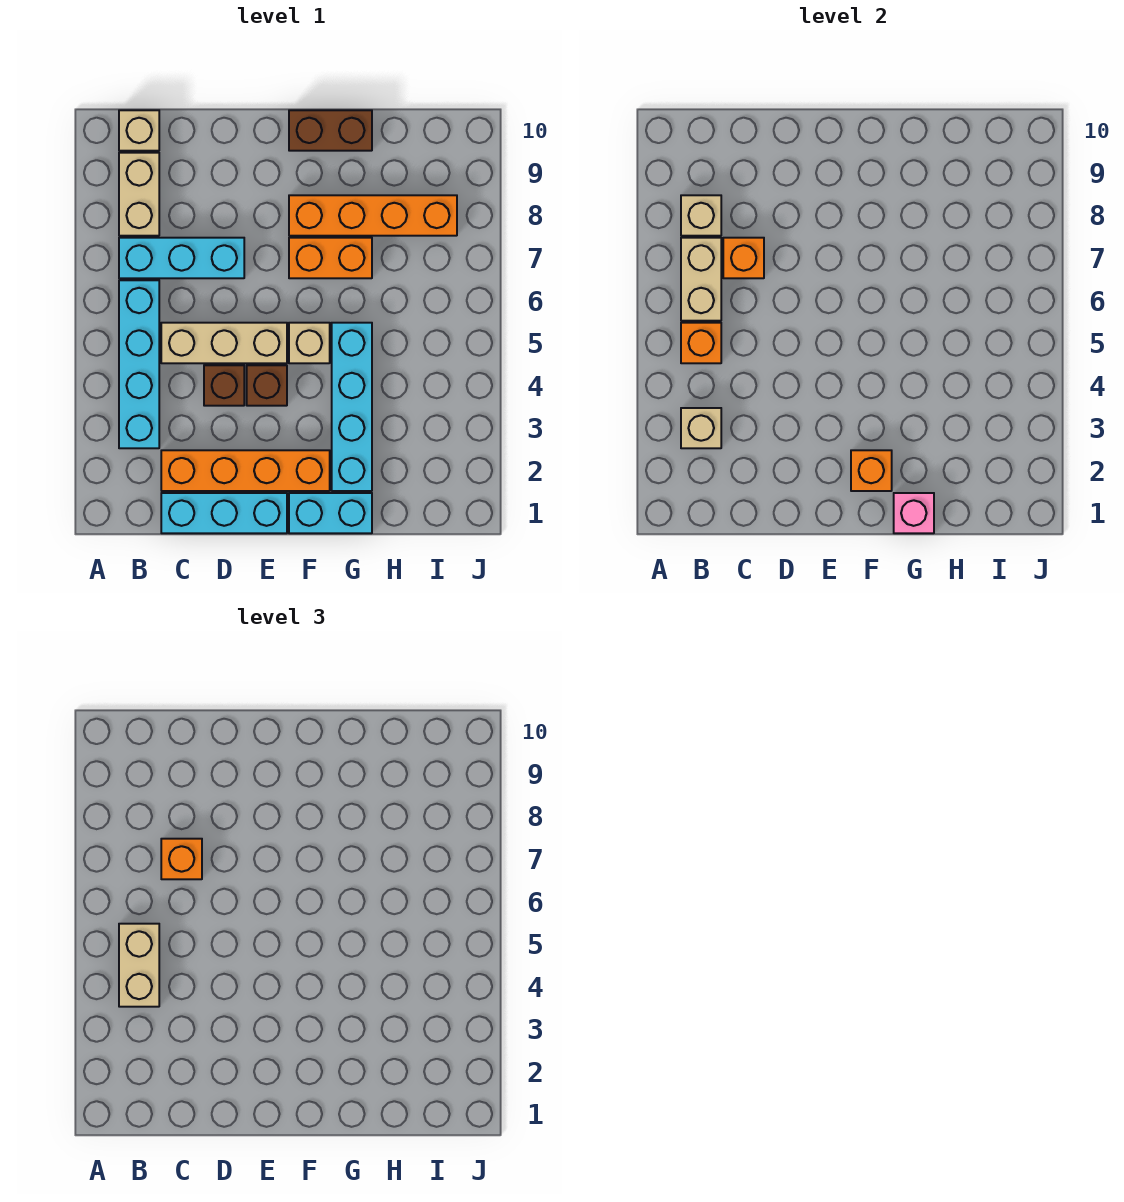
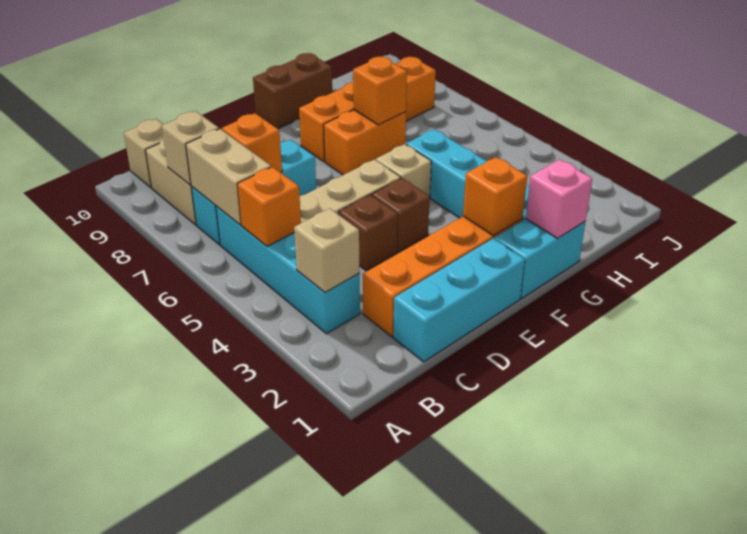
tan brick B4:B5 level 3 -> none
orange brick C7 level 3 -> orange brick G7 level 2

